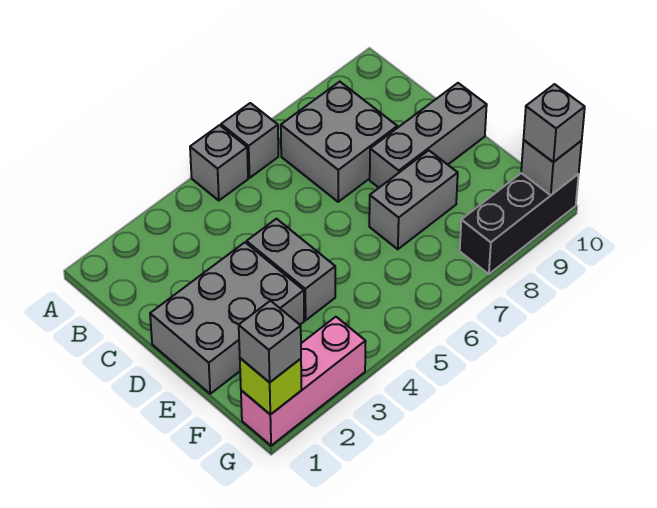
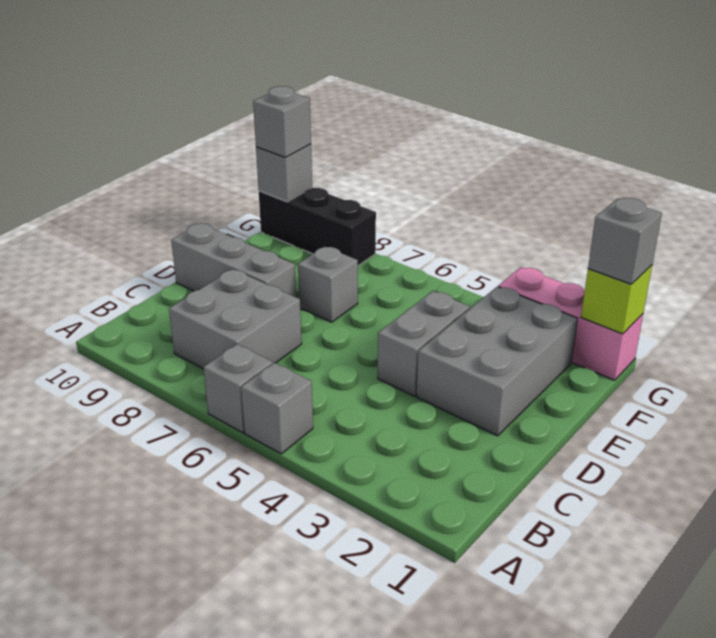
grey brick D1:E3 level 1 -> grey brick D2:F3 level 1
grey brick E7:E8 level 1 -> grey brick E7 level 1

